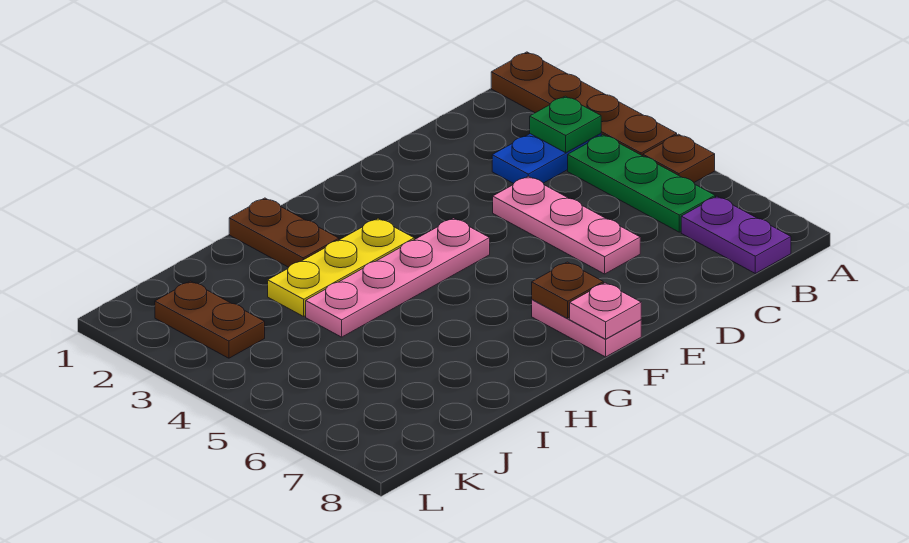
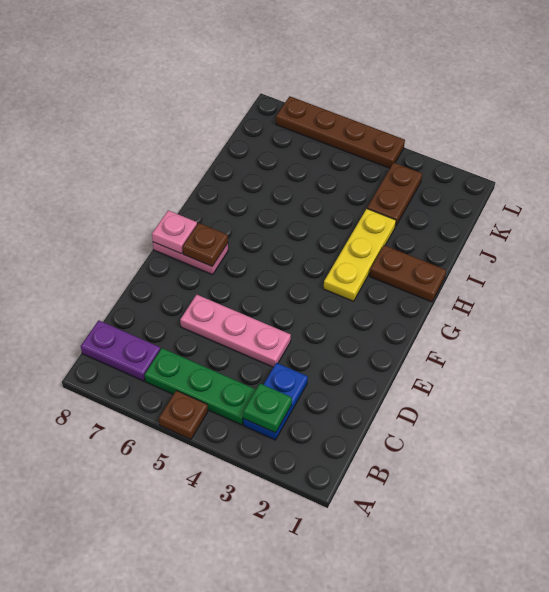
brown plate A1:A4 level 1 -> brown plate L4:L7 level 1
pink plate F4:I4 level 1 -> none
brown plate K2:K3 level 1 -> brown plate J3:K3 level 1

